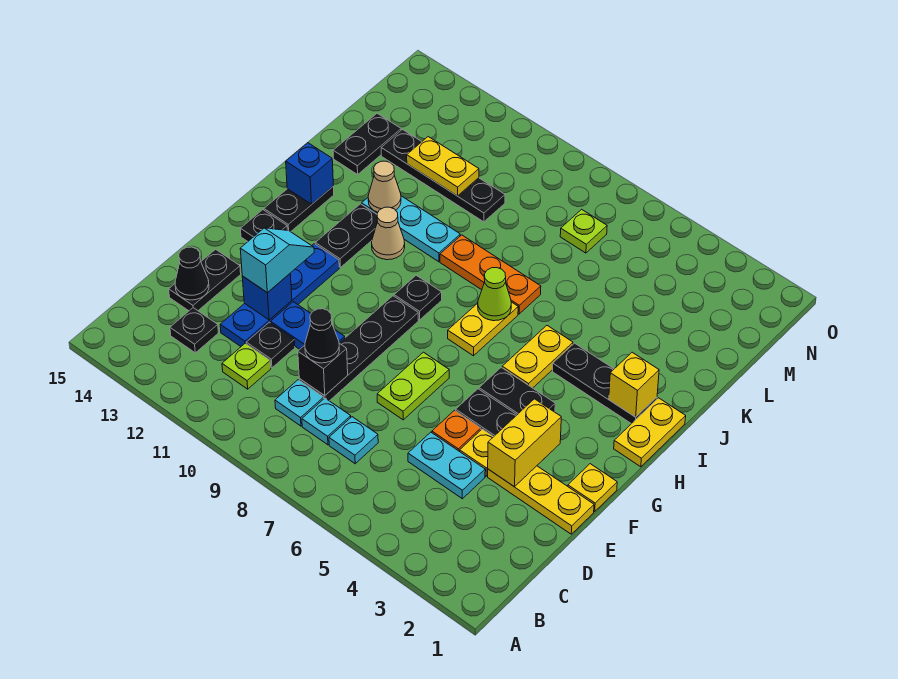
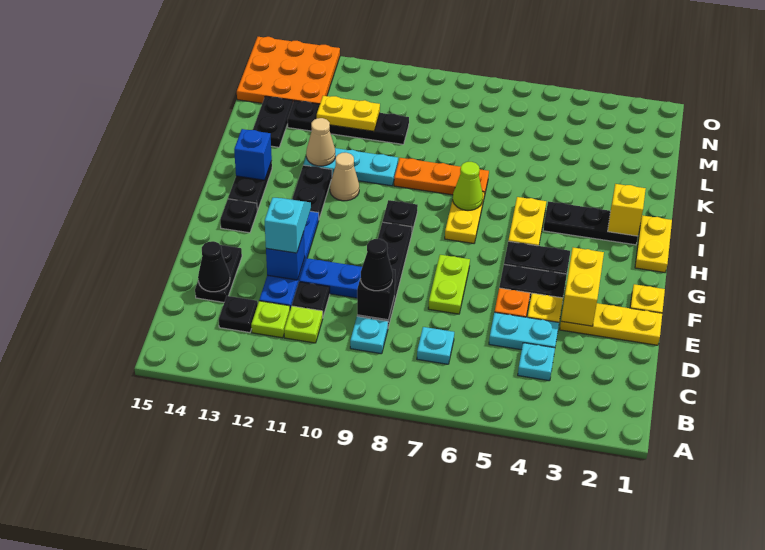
cyan plate C8 level 1 -> cyan plate C4 level 1
lime plate M7 level 1 -> lime plate C12 level 1
none -> orange plate M13:O15 level 1

